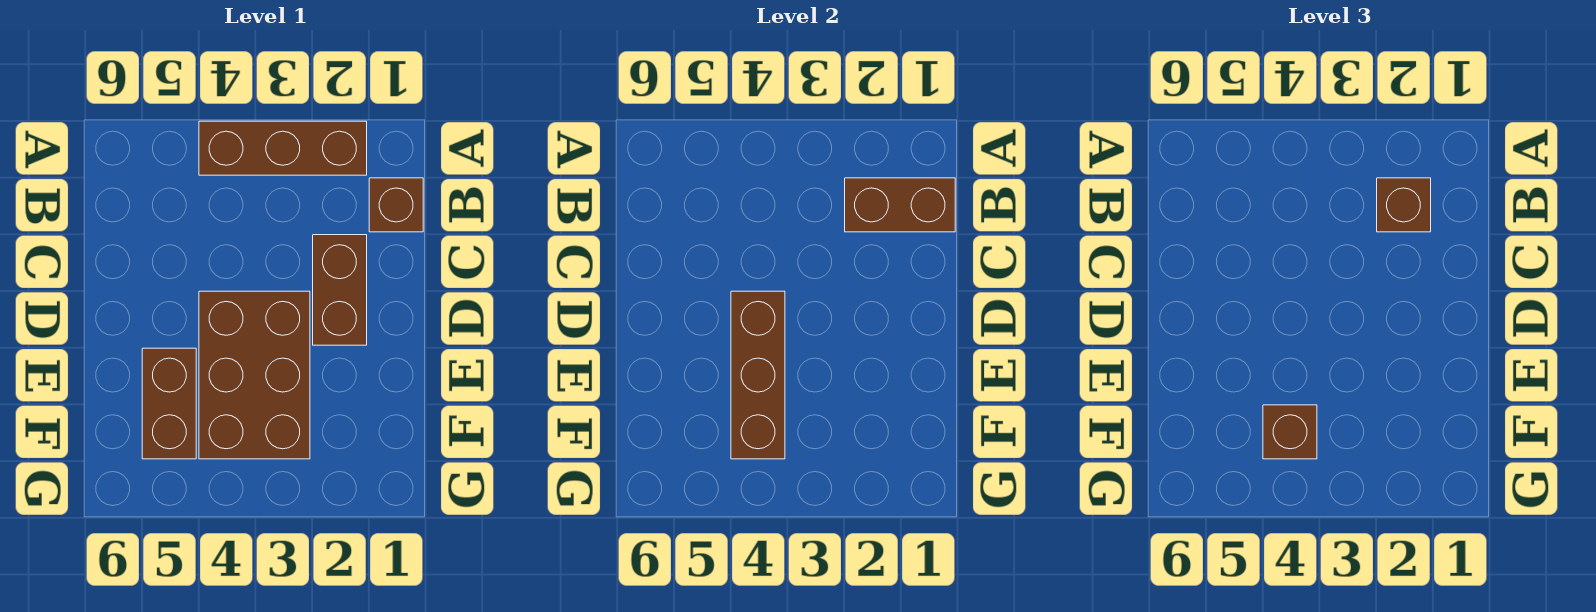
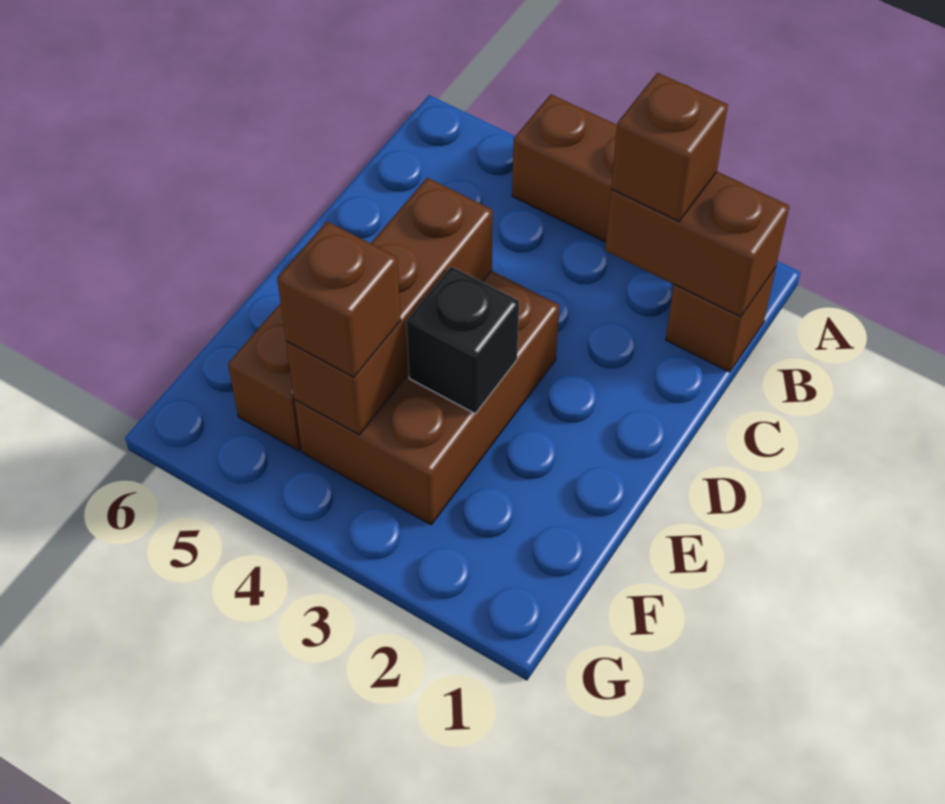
brown brick C2:D2 level 1 -> none
none -> black brick E3 level 2

